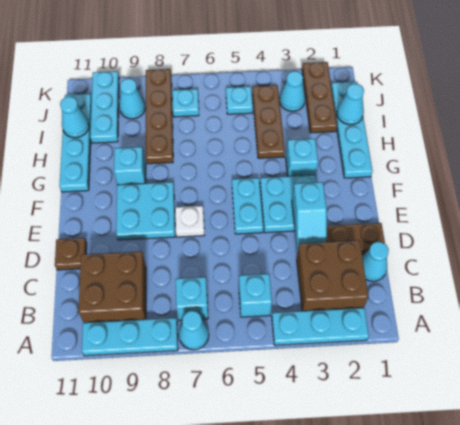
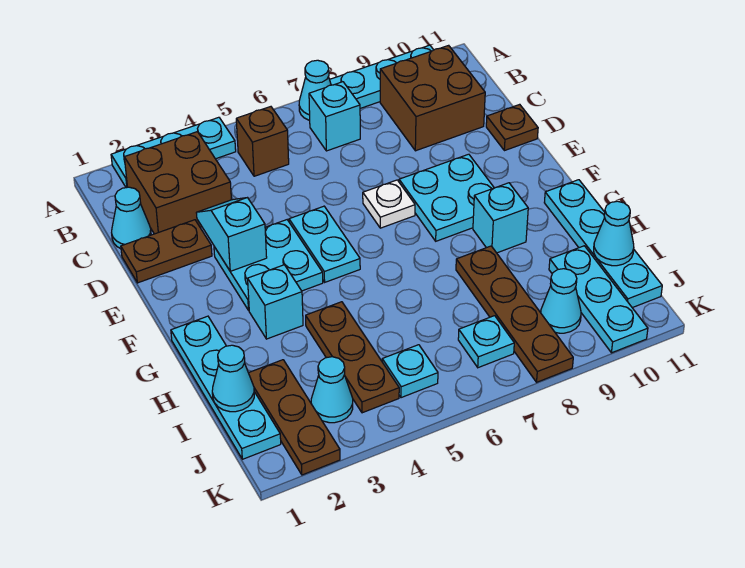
cyan brick B5 level 1 -> brown brick B5 level 1

